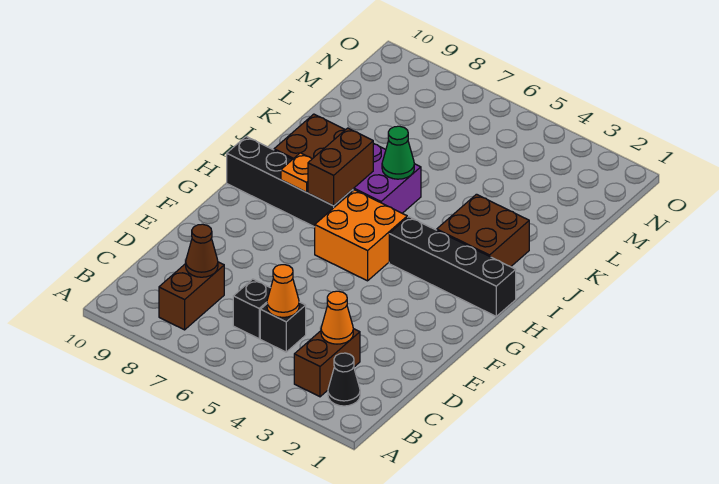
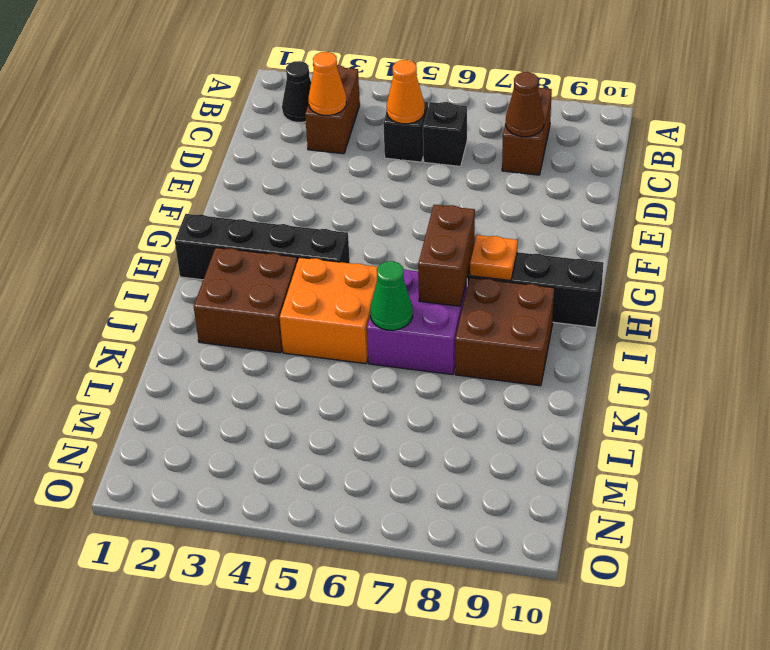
orange brick G5:H6 level 1 -> orange brick I4:J5 level 1

